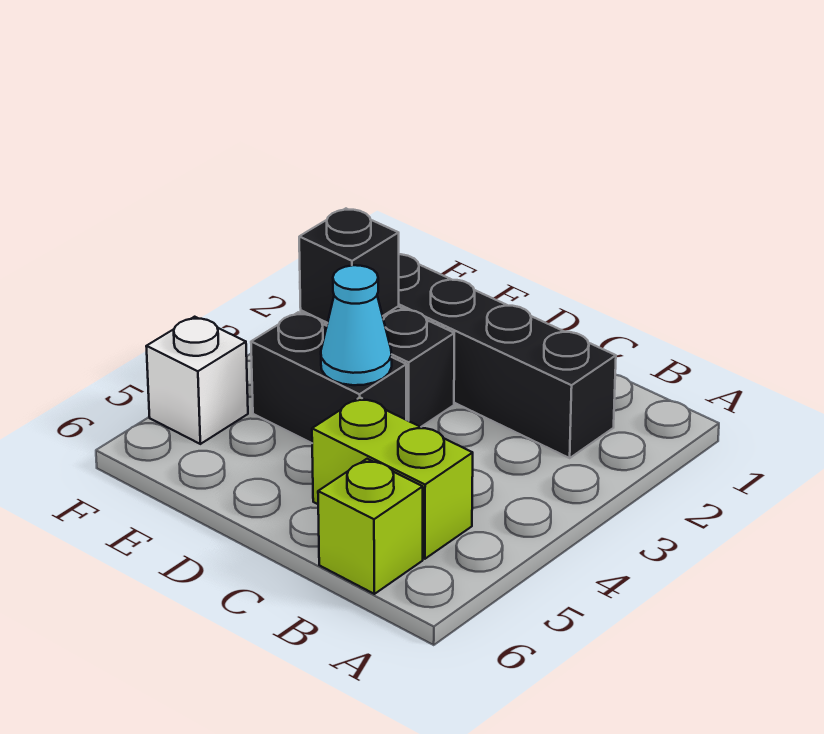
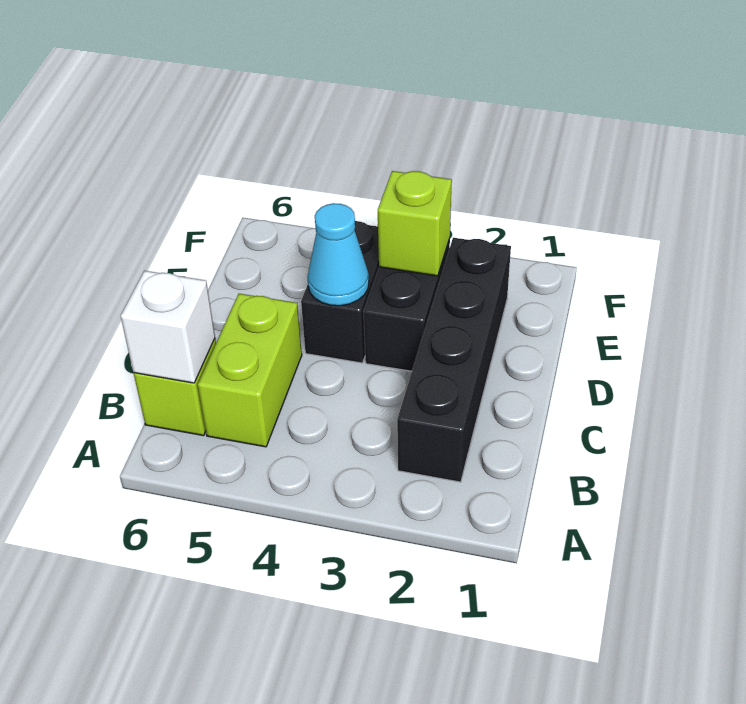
black brick E3 level 2 -> lime brick E3 level 2
white brick F5 level 1 -> white brick B6 level 2

